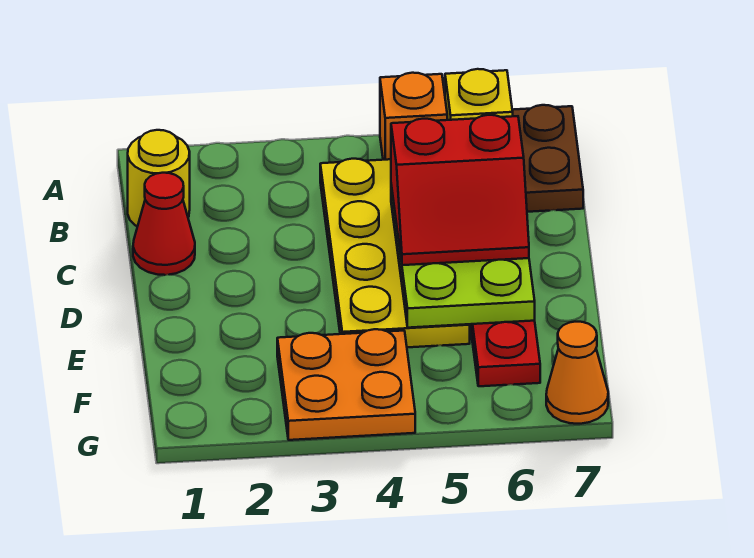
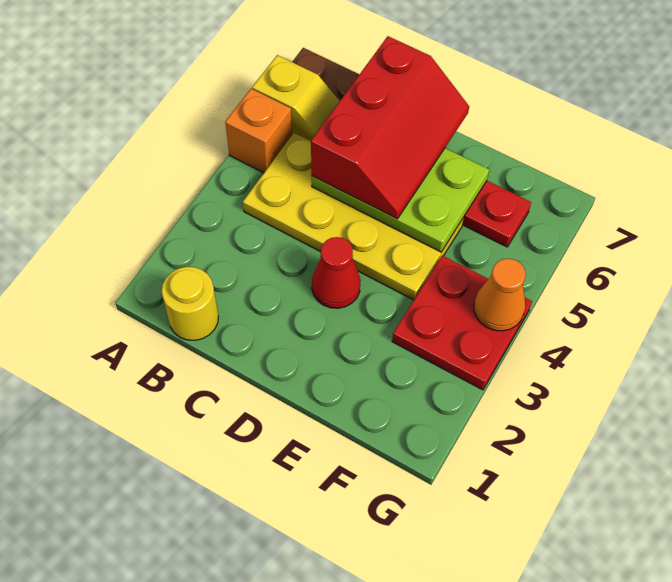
red cone C1 level 1 -> red cone D3 level 1
red slope C5:D6 level 3 top C -> red slope C5:D7 level 3 top C
orange plate F3:G4 level 1 -> red plate F3:G4 level 1
orange cone G7 level 1 -> orange cone G4 level 2

